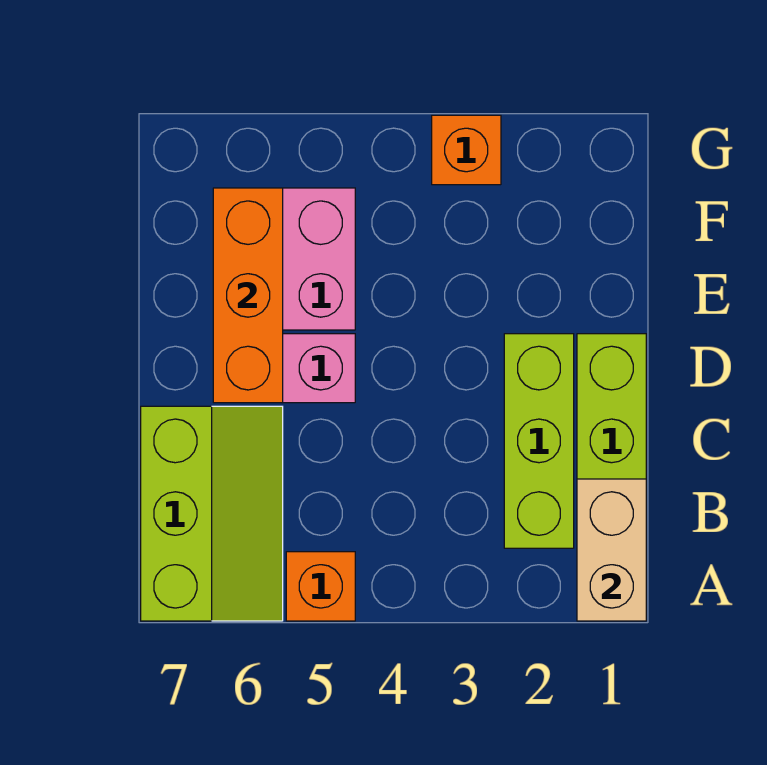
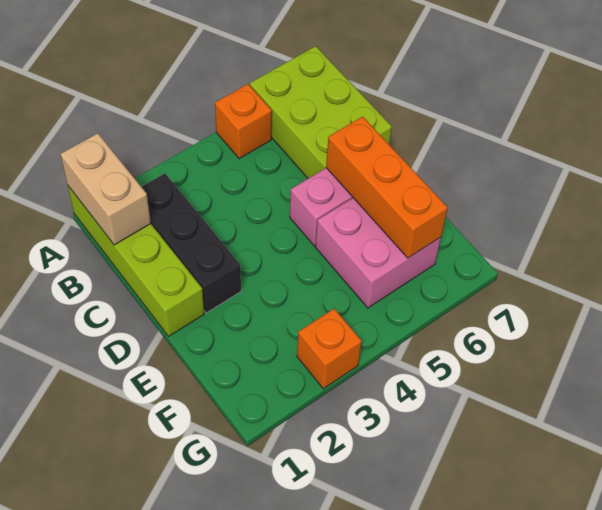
lime slope A6:C7 level 1 top 7 -> lime brick A6:C7 level 1
lime brick B2:D2 level 1 -> black brick B2:D2 level 1

